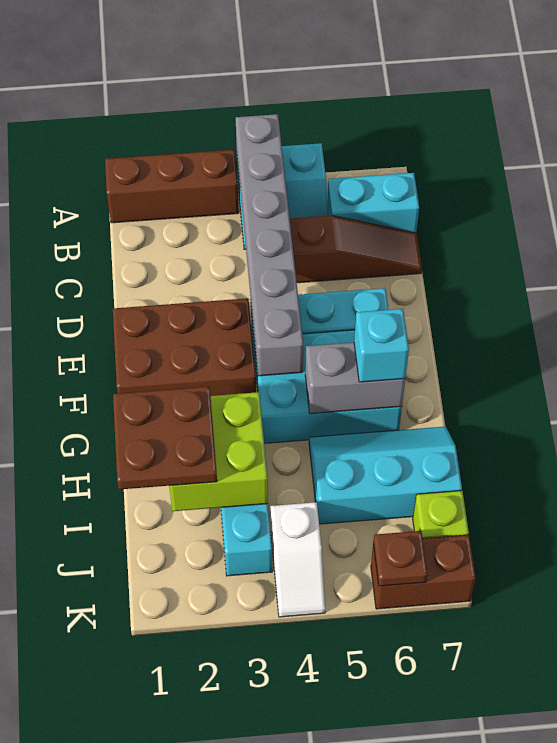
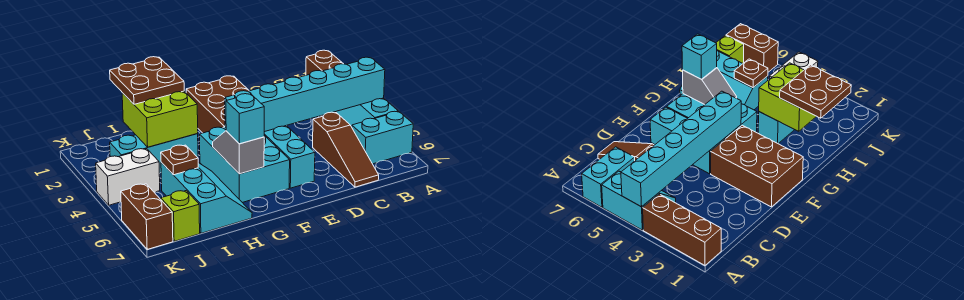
grey brick A4:F4 level 2 -> cyan brick A4:F4 level 2
cyan brick B6:B7 level 1 -> cyan brick A6:B6 level 1
grey brick G5:G6 level 2 -> grey slope G5:G6 level 2 top 6
white slope J4:K4 level 1 top J -> white brick J4:K4 level 1
brown plate K6 level 2 -> brown plate I5 level 2

